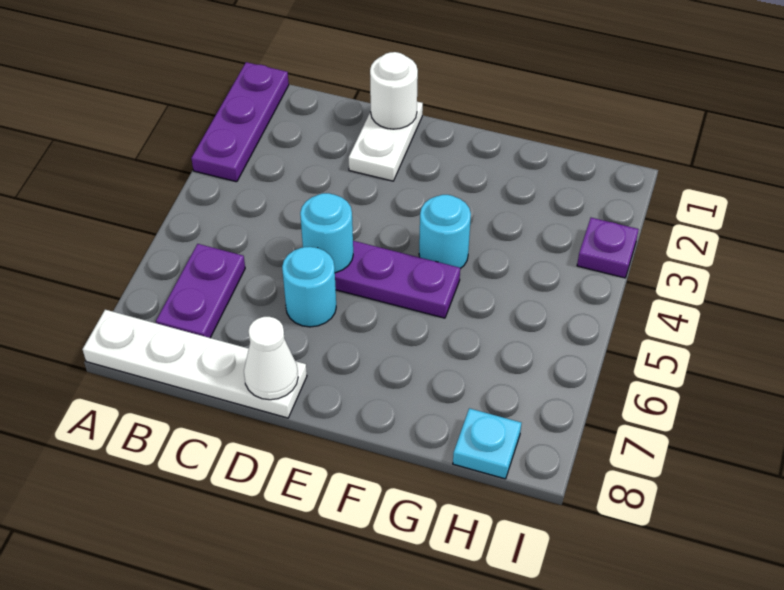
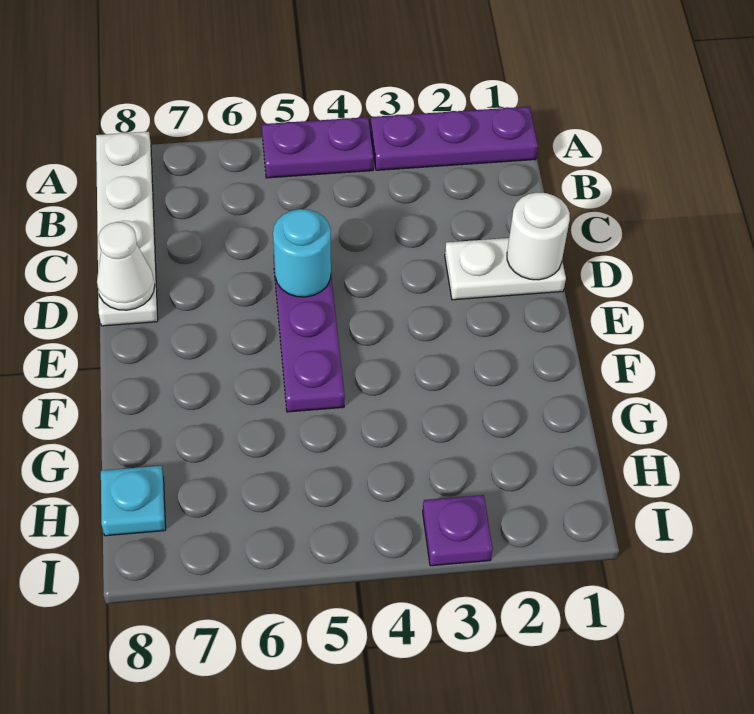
purple plate B6:B7 level 1 -> purple plate A4:A5 level 1
cyan round brick D6 level 1 -> none
cyan round brick F4 level 1 -> none

